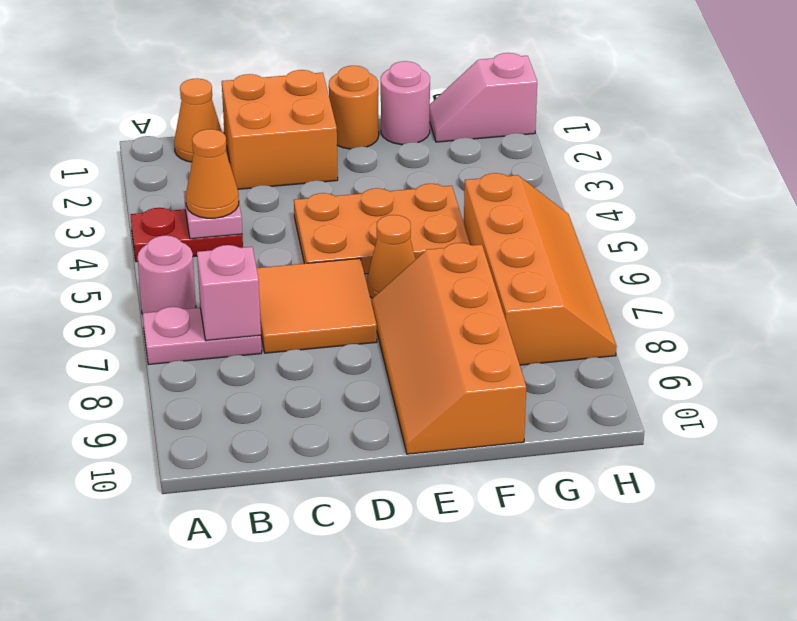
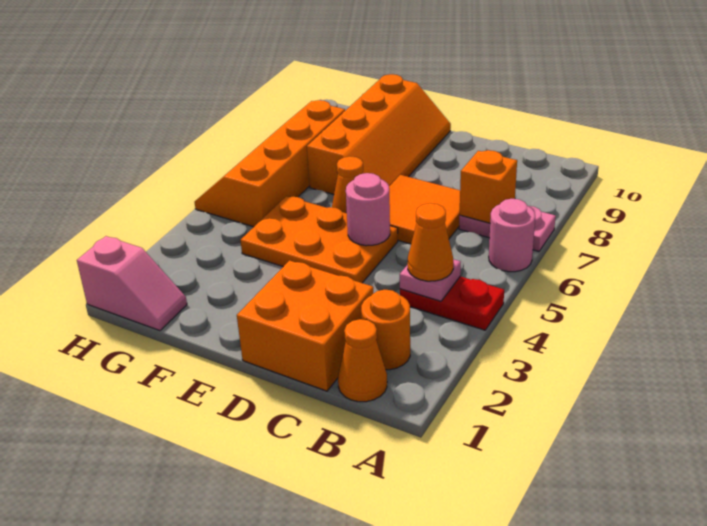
pink brick B7 level 2 -> orange brick B7 level 2
orange round brick E1 level 1 -> orange round brick B2 level 1
pink round brick F1 level 1 -> pink round brick D5 level 2

